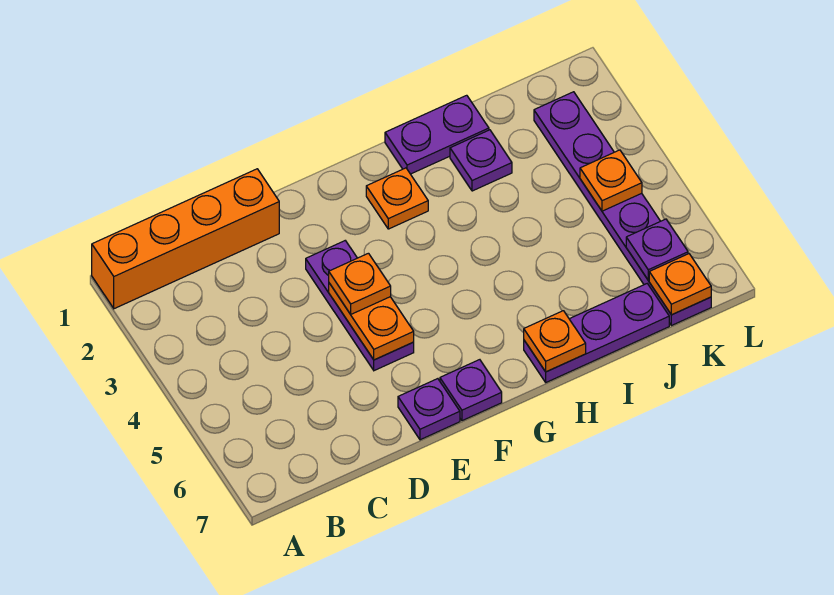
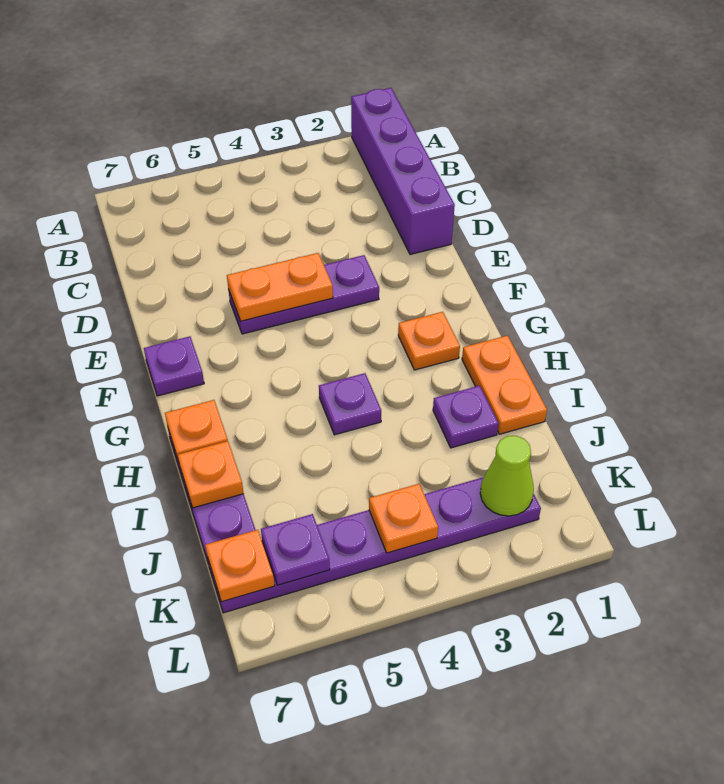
orange brick A1:D1 level 1 -> purple brick A1:D1 level 1
orange plate E4 level 3 -> orange plate I7 level 2
purple plate E7 level 1 -> purple plate H4 level 1
purple plate H1:I1 level 1 -> orange plate H1:I1 level 1
none -> lime cone K2 level 2

